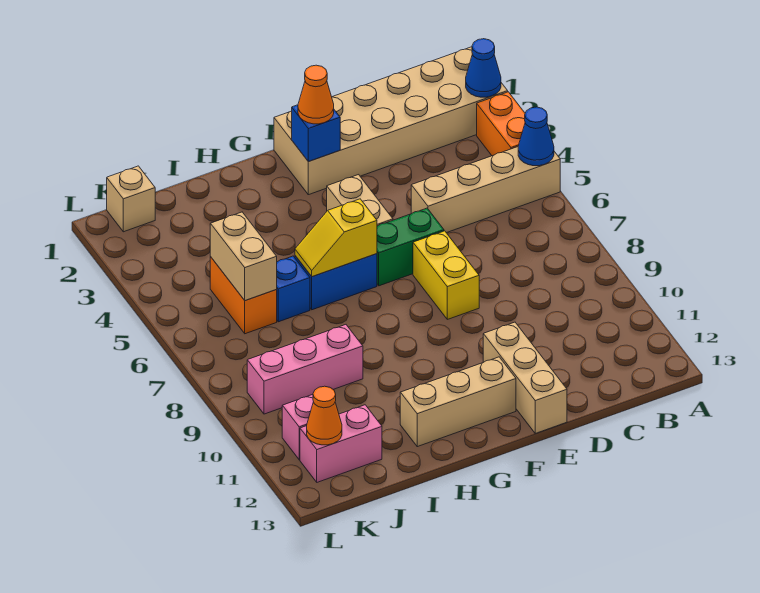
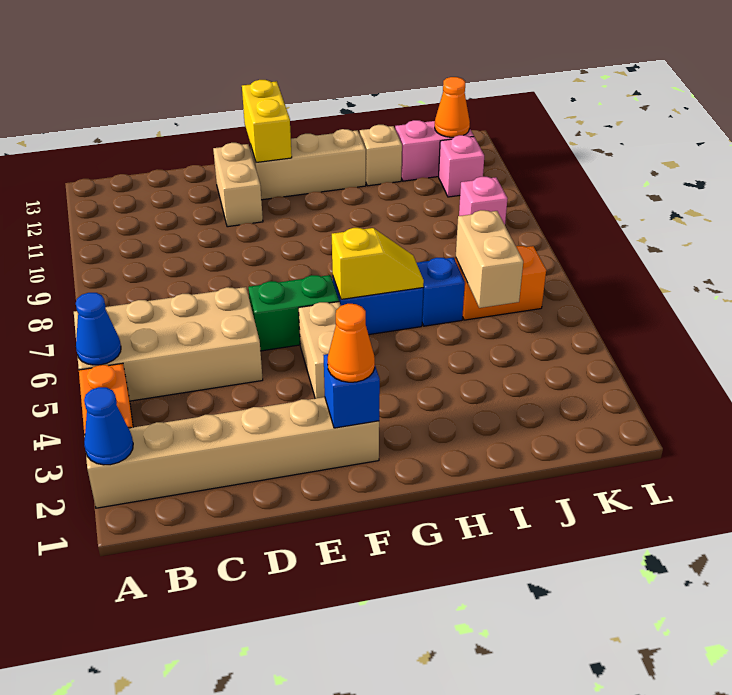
tan brick A1:F2 level 1 -> tan brick A2:F2 level 1
tan brick A5:D5 level 1 -> tan brick A5:D6 level 1
yellow brick E7:E8 level 1 -> yellow brick F12:F13 level 2
tan brick E11:E13 level 1 -> tan brick E11:E12 level 1
pink brick I9:K9 level 1 -> pink brick K9 level 1
orange brick J5:J6 level 1 -> orange brick J6:K6 level 1
tan brick K1 level 1 -> tan brick I12 level 1

